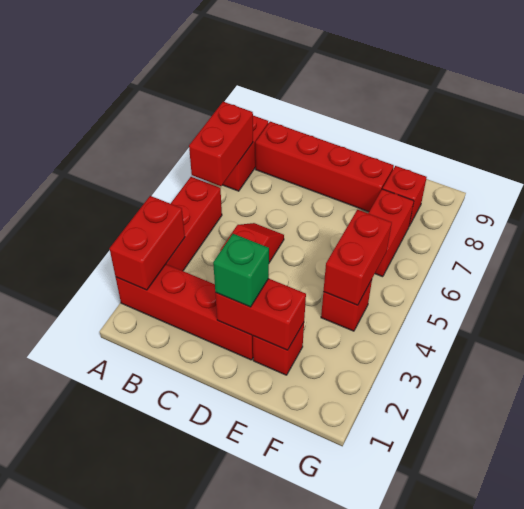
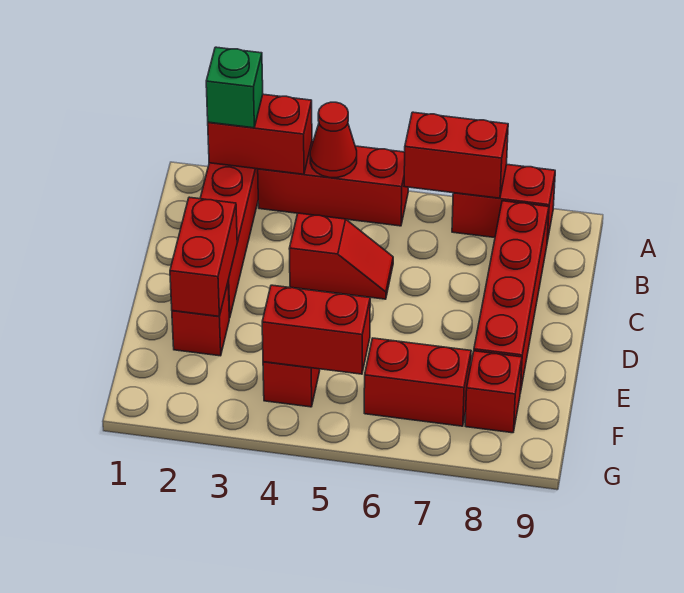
none -> red cone A4 level 2
green brick D2 level 3 -> green brick A2 level 3

